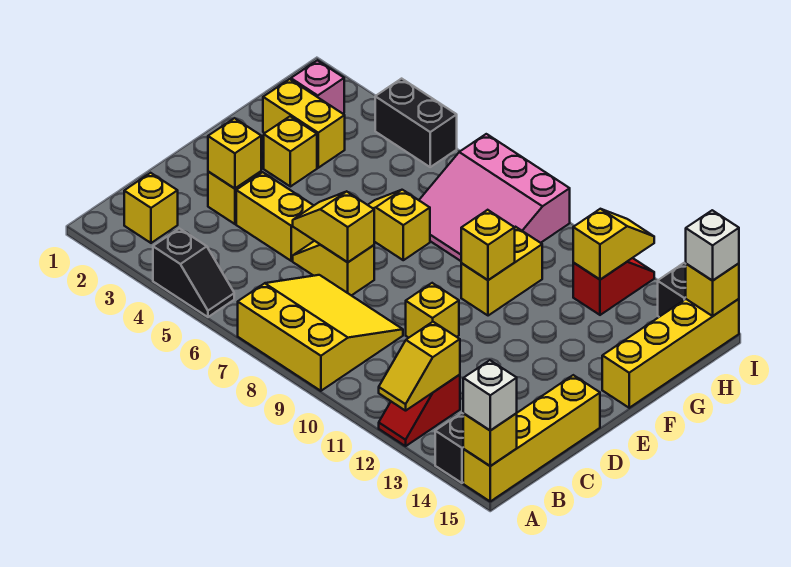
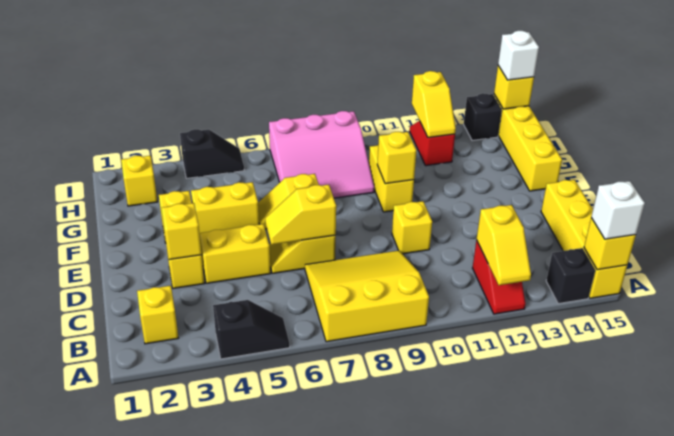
yellow brick G2:G3 level 1 -> yellow brick F4:F5 level 1
pink brick H2 level 1 -> yellow brick H2 level 1
yellow slope H12:I12 level 2 top H -> yellow slope H12:I12 level 2 top I
black brick I4:I5 level 1 -> black slope I4:I5 level 1 top 4

